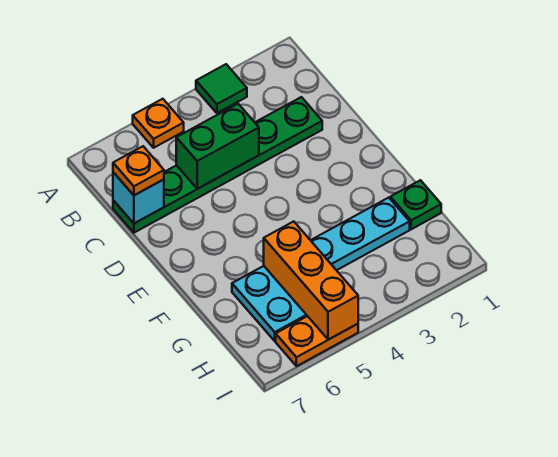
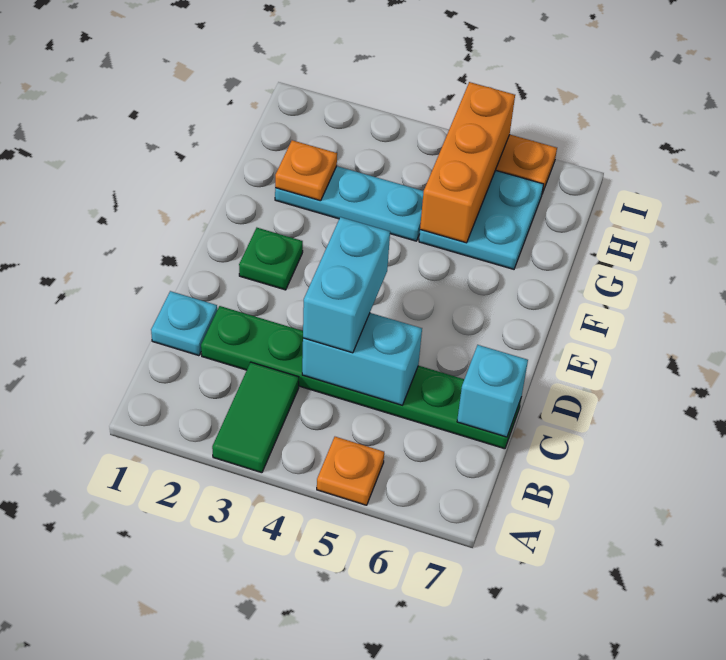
green tile A3 level 1 -> green tile A3:B3 level 1
none -> cyan plate C1 level 1
green brick C4:C5 level 2 -> cyan brick C4:C5 level 2
none -> cyan brick C4:D4 level 3
orange plate C7 level 3 -> orange plate G2 level 2
green plate G1 level 1 -> green plate E2 level 1

